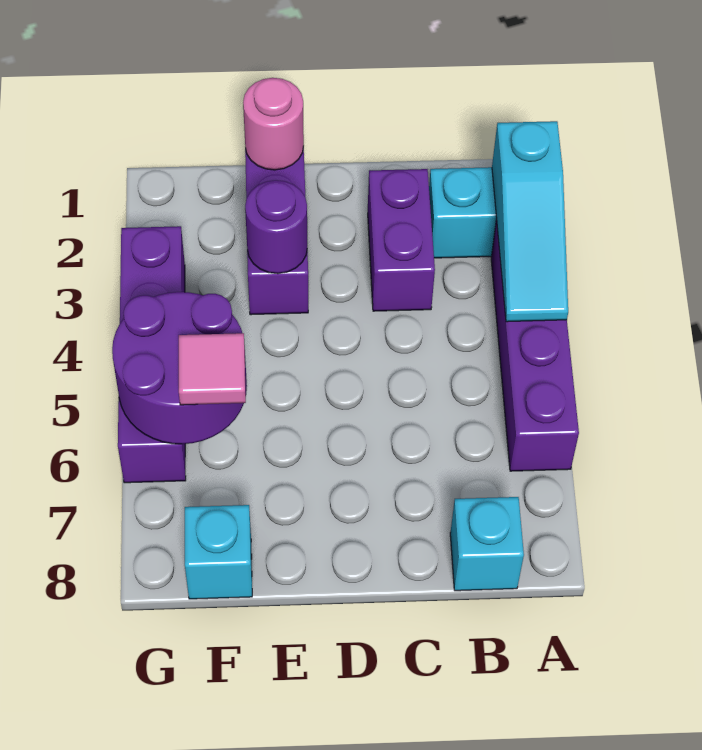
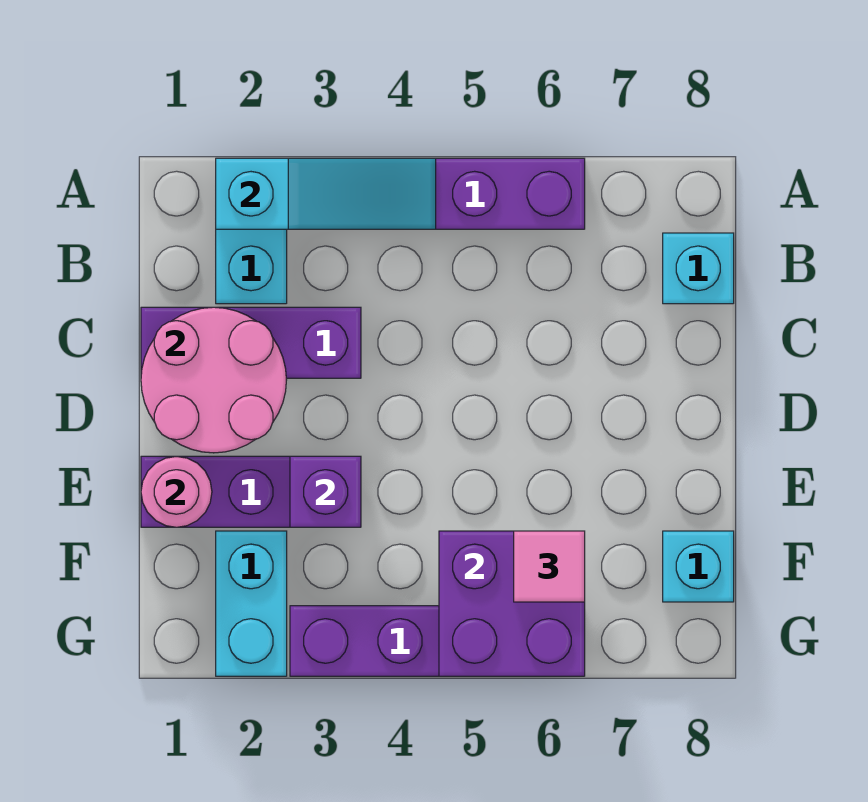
none -> pink round brick C1:D2 level 2
purple brick C2:C3 level 1 -> purple brick C1:C3 level 1
purple round brick E3 level 2 -> purple brick E3 level 2
none -> cyan brick F2:G2 level 1
purple round brick F5:G6 level 2 -> purple brick F5:G6 level 2

